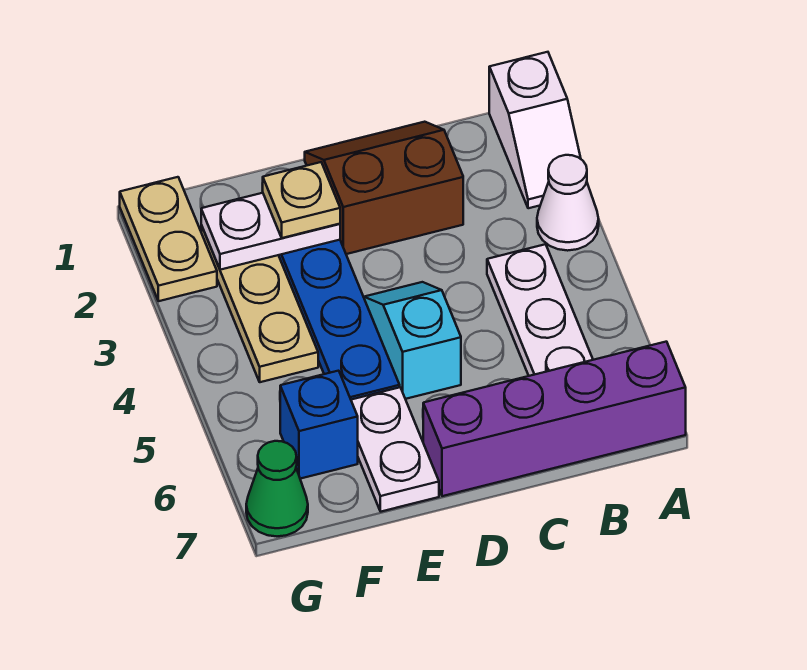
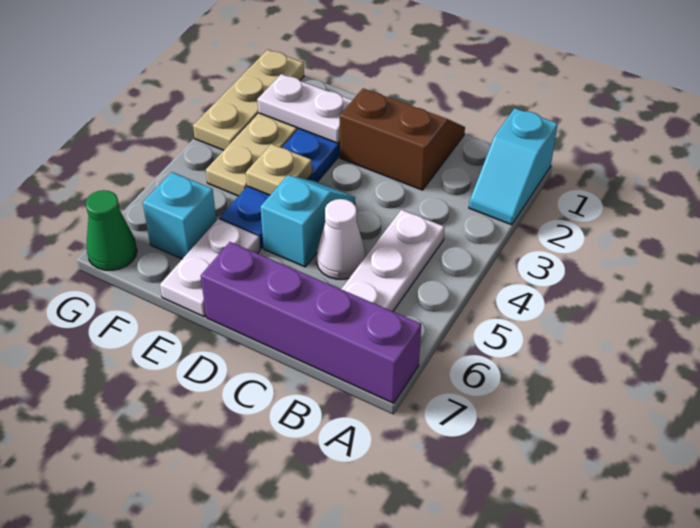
white slope A1:A2 level 1 top 1 -> cyan slope A1:A2 level 1 top 1
white cone A3 level 1 -> white cone C5 level 1
tan plate E2 level 3 -> tan plate E4 level 2
blue brick F6 level 1 -> cyan brick F6 level 1
tan plate G1:G2 level 1 -> tan plate G1:G3 level 1

